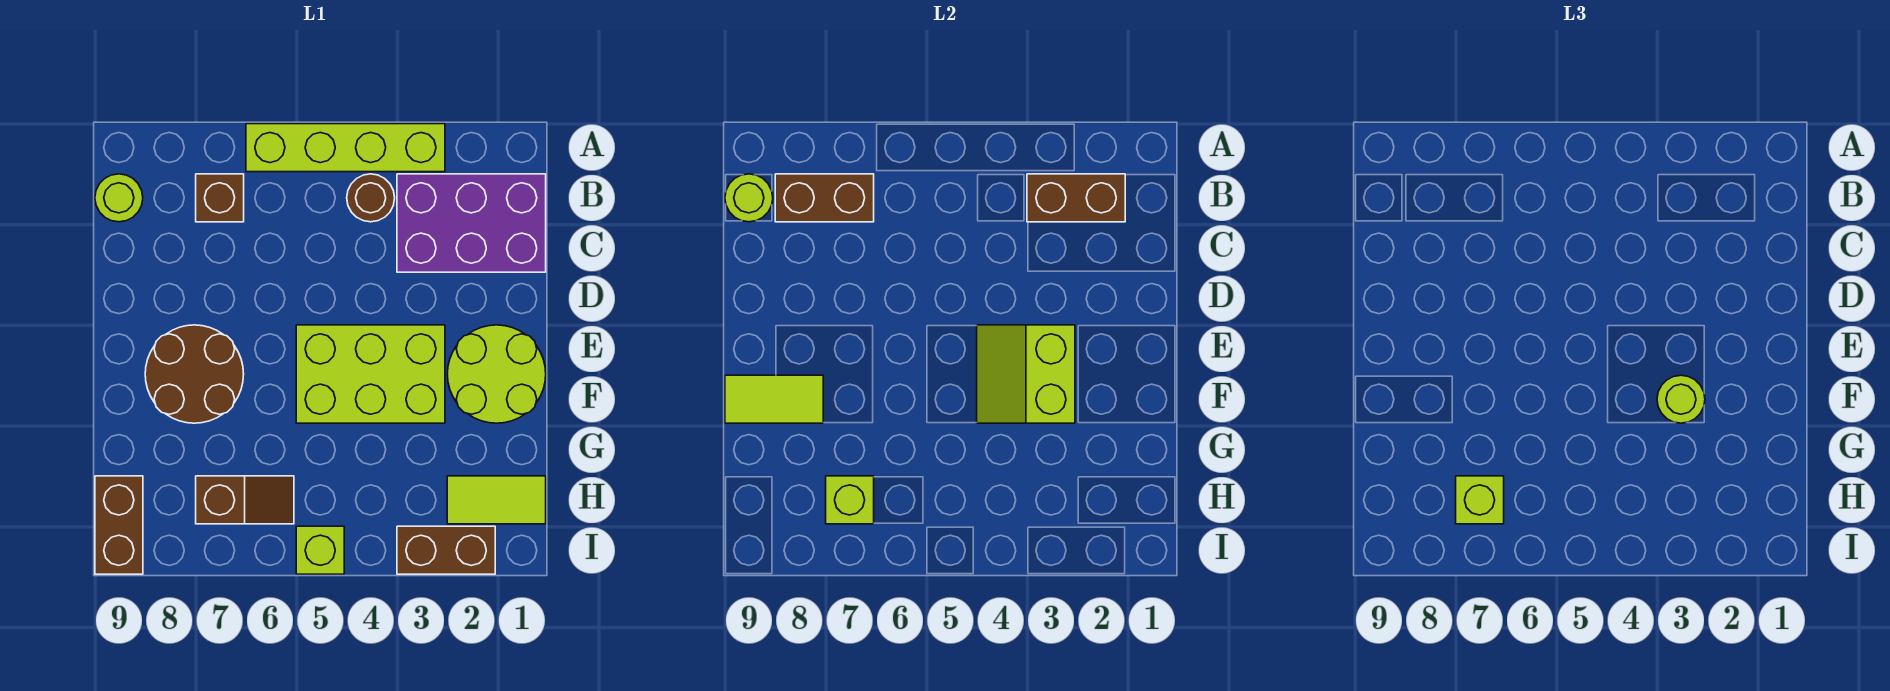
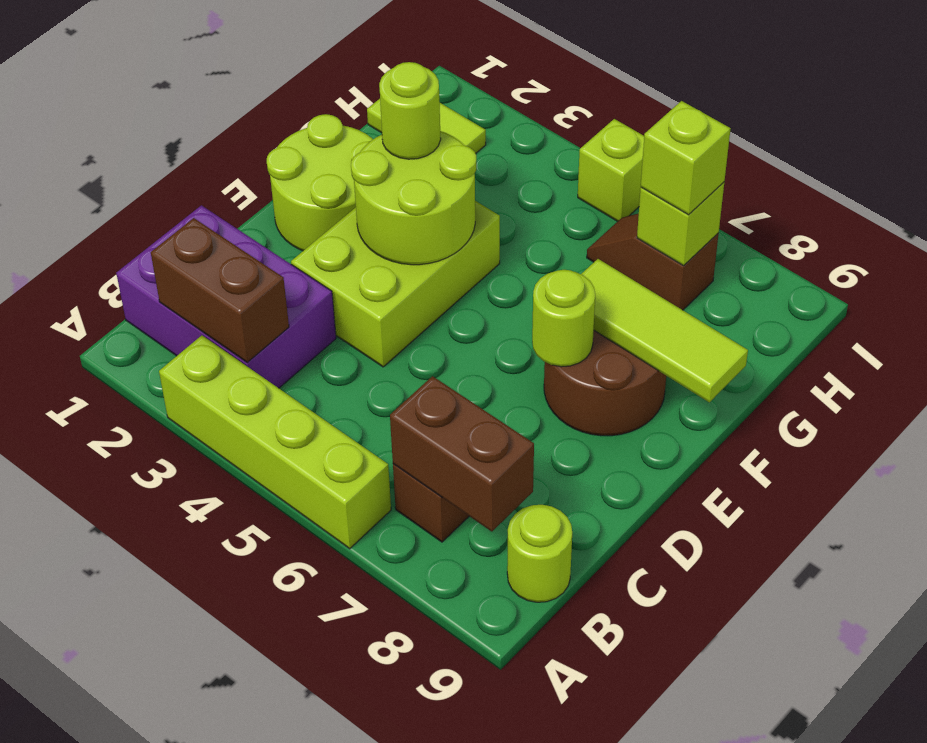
brown round brick B4 level 1 -> none
lime round brick B9 level 2 -> lime round brick E7 level 2
lime brick E3:F5 level 1 -> lime brick D3:F4 level 1
lime slope E3:F4 level 2 top 3 -> lime round brick E3:F4 level 2
lime tile F8:F9 level 2 -> lime tile F7:F9 level 2
brown brick H9:I9 level 1 -> none
brown brick I2:I3 level 1 -> none

